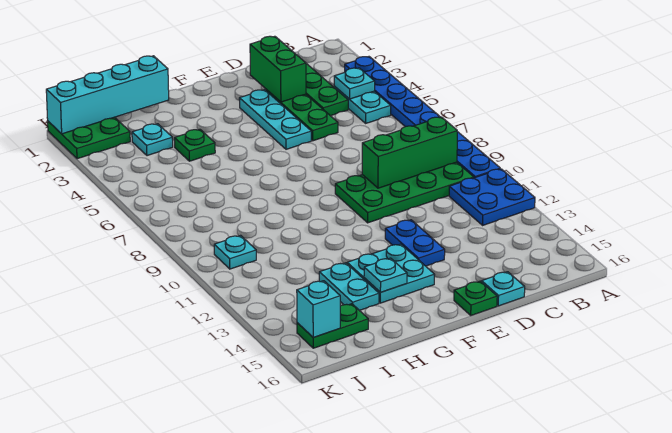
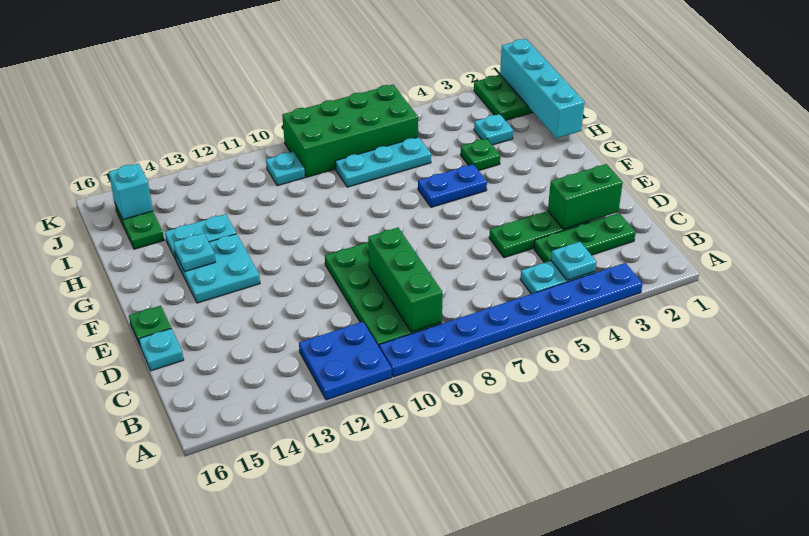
cyan plate E3:E5 level 1 -> cyan plate I6:I8 level 1
blue plate E12:E13 level 1 -> blue plate G5:G6 level 1
none -> green brick J6:K9 level 1

